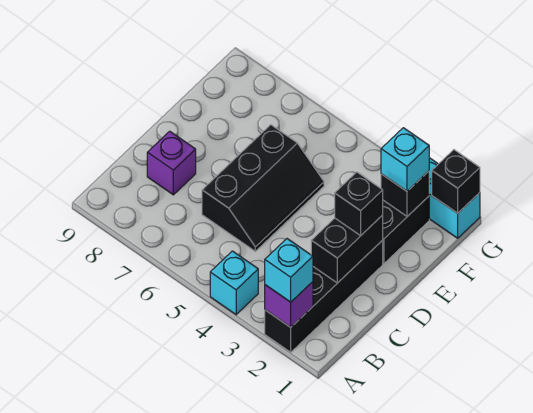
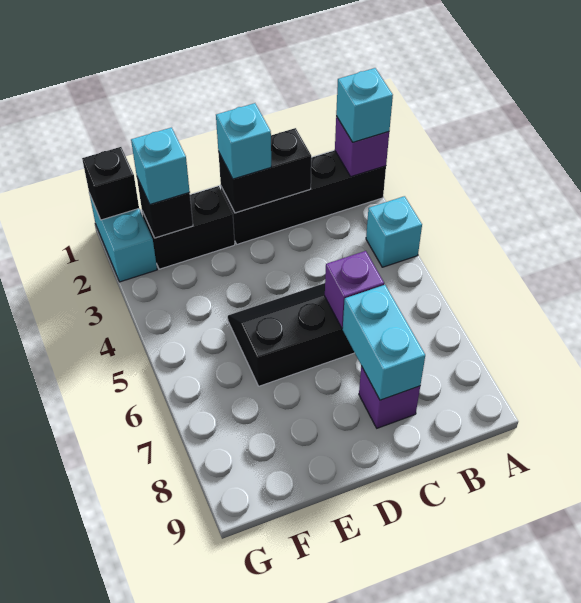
none -> purple brick C6 level 2
none -> cyan brick C7:C8 level 2
black brick D2 level 3 -> cyan brick D2 level 3

